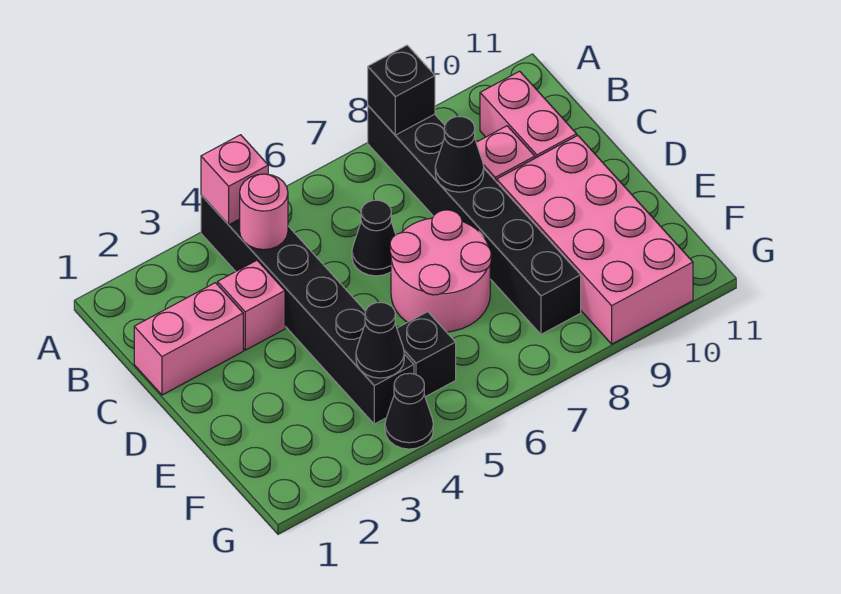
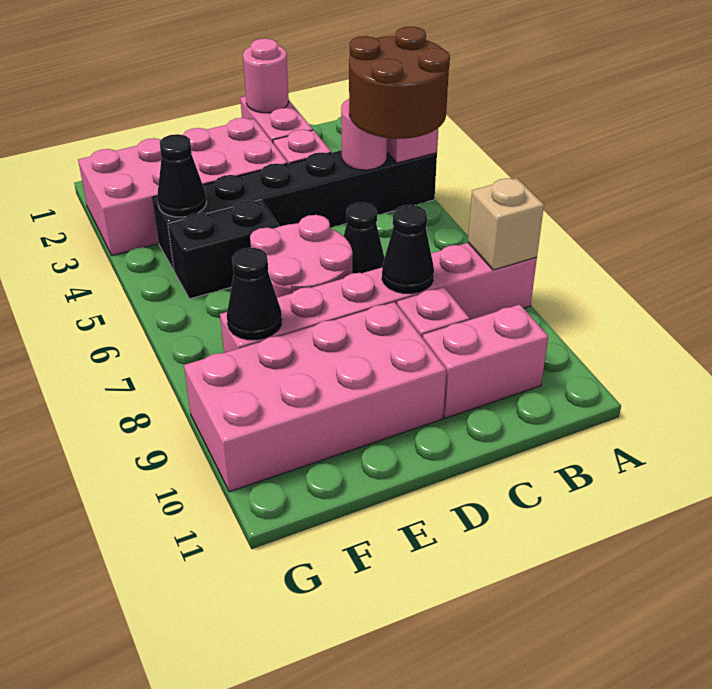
none -> brown round brick A4:B5 level 3
black brick A8:F8 level 1 -> pink brick A8:F8 level 1
black brick A8 level 2 -> tan brick A8 level 2
none -> pink round brick C1 level 2
none -> pink brick D2:G3 level 1
black brick F5 level 1 -> black brick E5:F5 level 1
black cone G4 level 1 -> black cone F8 level 2

